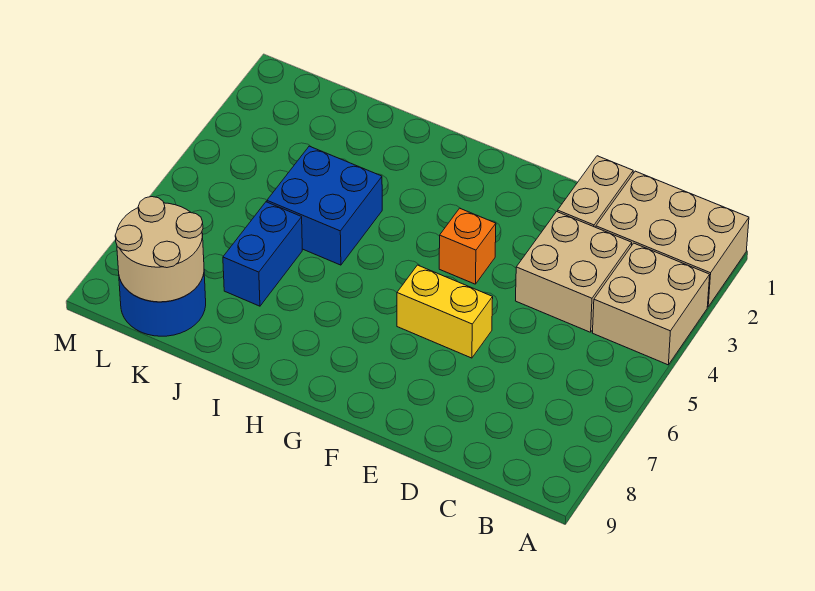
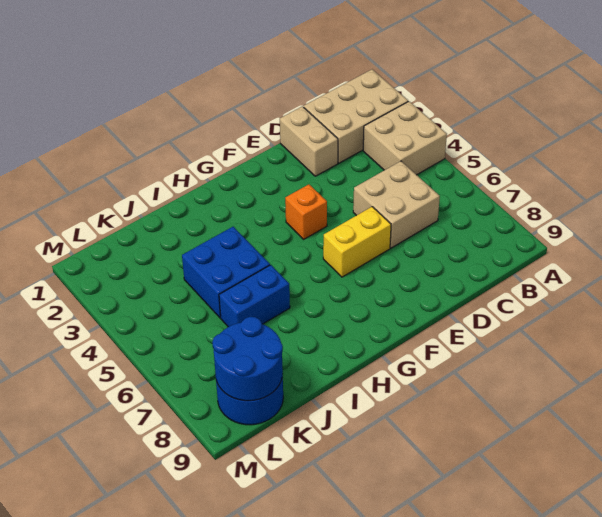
tan brick C3:D4 level 1 -> tan brick C5:D6 level 1
blue brick J6:J7 level 1 -> blue brick I6:J6 level 1
tan round brick K8:L9 level 2 -> blue round brick K8:L9 level 2

